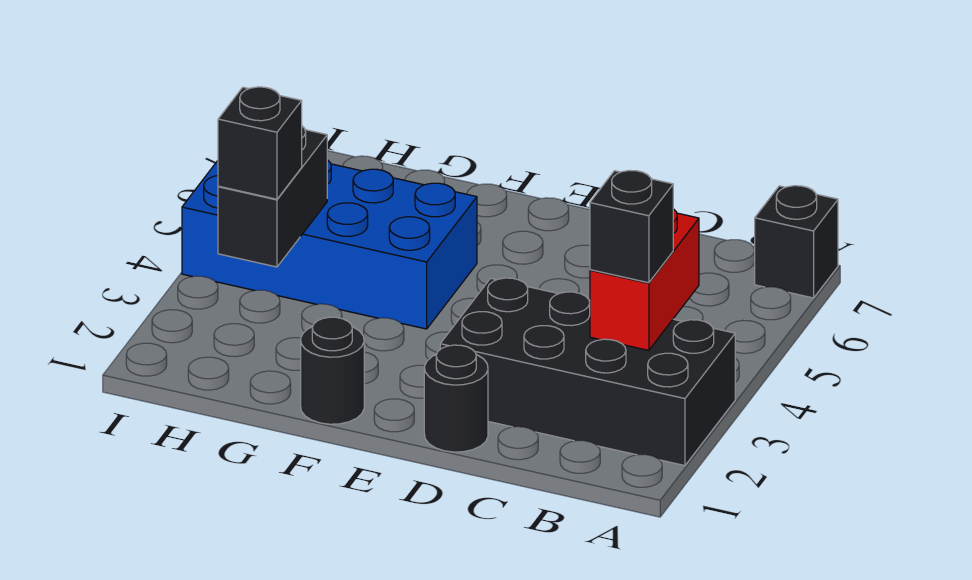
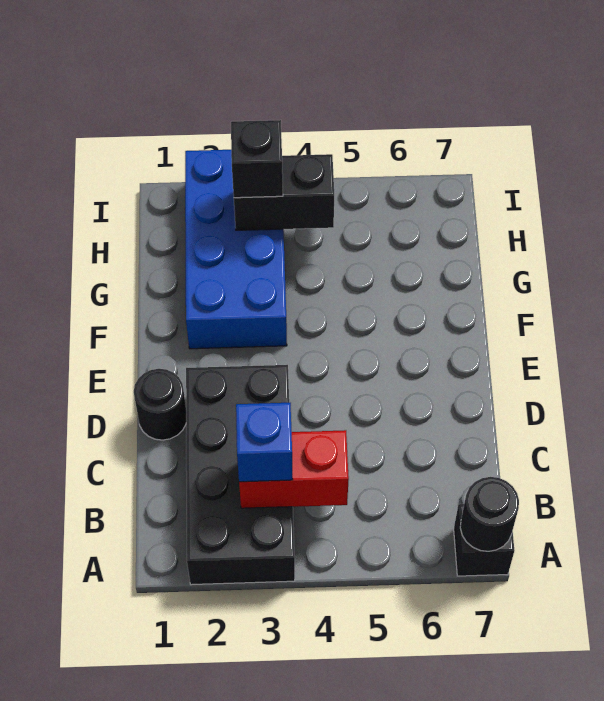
black brick B3 level 3 -> blue brick B3 level 3
black round brick F1 level 1 -> black round brick A7 level 2
blue brick F4:I5 level 1 -> blue brick F2:I3 level 1

